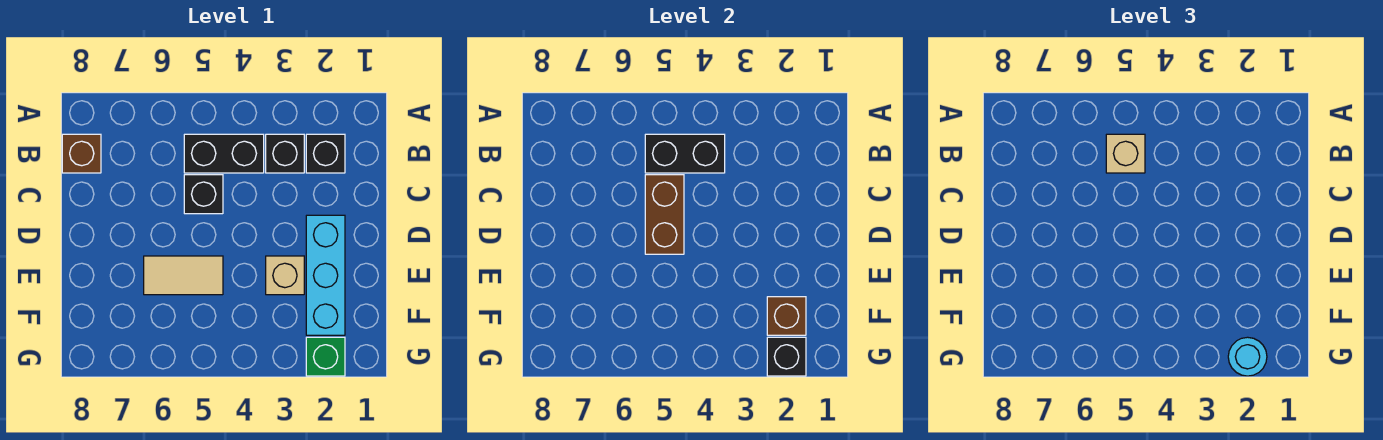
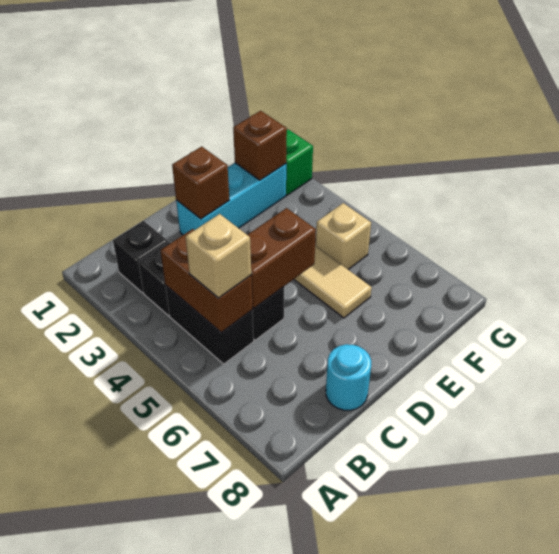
black brick B4:B5 level 2 -> brown brick B4:B5 level 2
brown brick B8 level 1 -> brown brick D2 level 2
tan brick E3 level 1 -> tan brick F5 level 1
black brick G2 level 2 -> none
cyan round brick G2 level 3 -> cyan round brick C8 level 1

